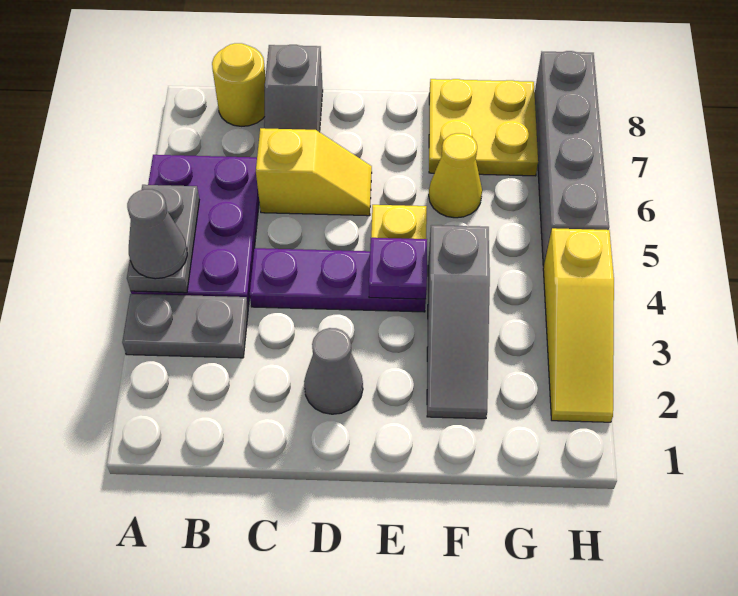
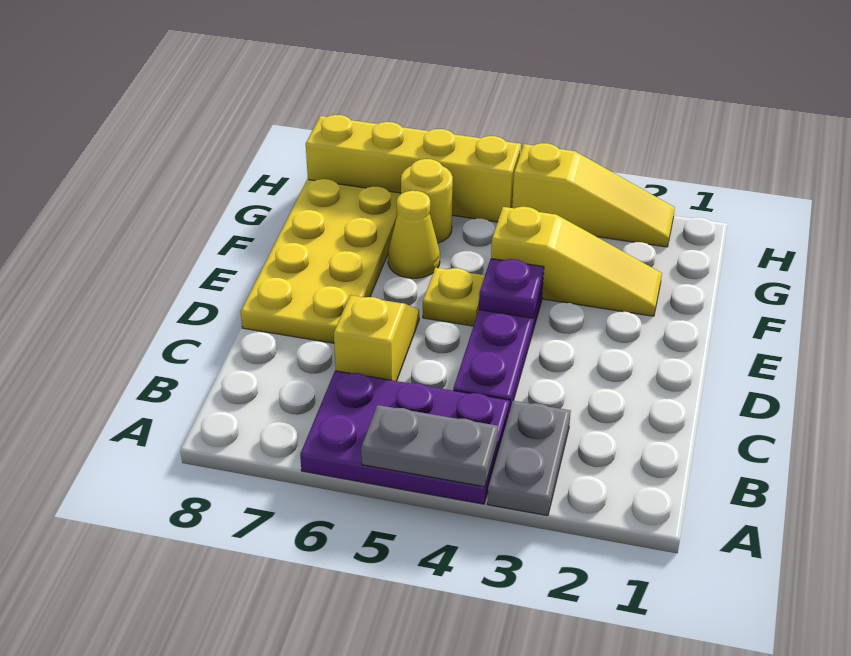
grey cone A4 level 3 -> none
yellow round brick B8 level 1 -> yellow round brick G6 level 1
grey slope C7:C8 level 1 top 8 -> none
grey cone D2 level 1 -> none
grey slope F2:F4 level 1 top 4 -> yellow slope F2:F4 level 1 top 4
yellow plate F7:G8 level 1 -> yellow plate D7:G8 level 1
grey brick H5:H8 level 1 -> yellow brick H5:H8 level 1

